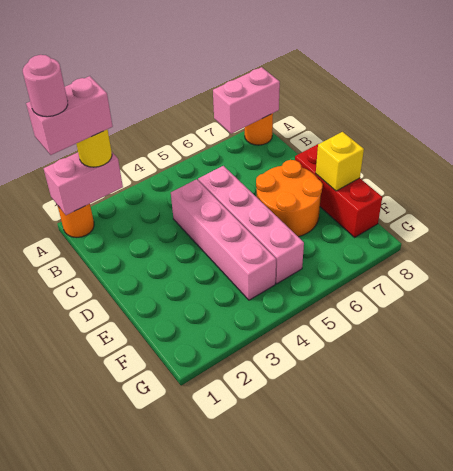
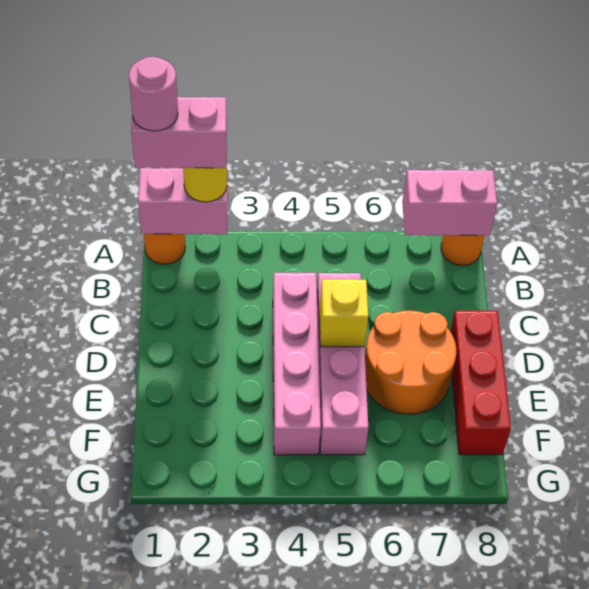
yellow brick E8 level 2 -> yellow brick D5 level 2

